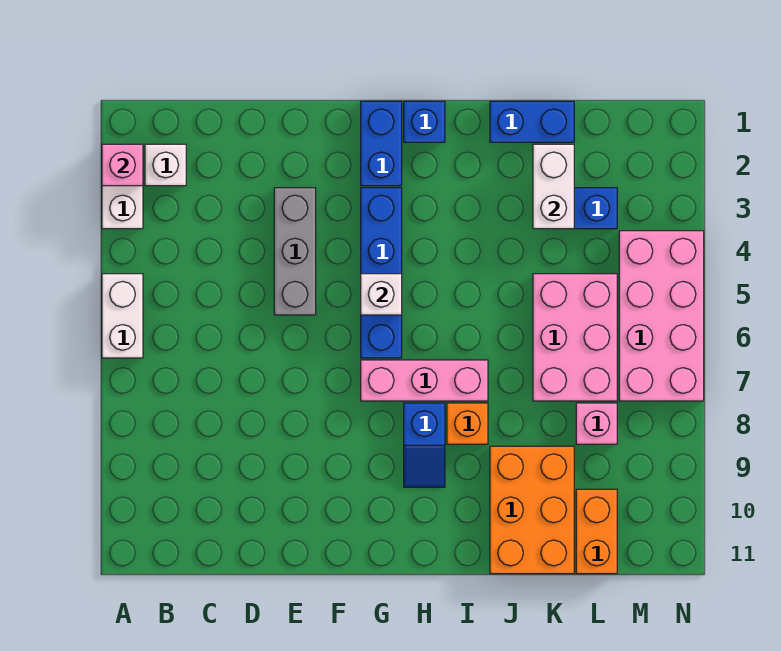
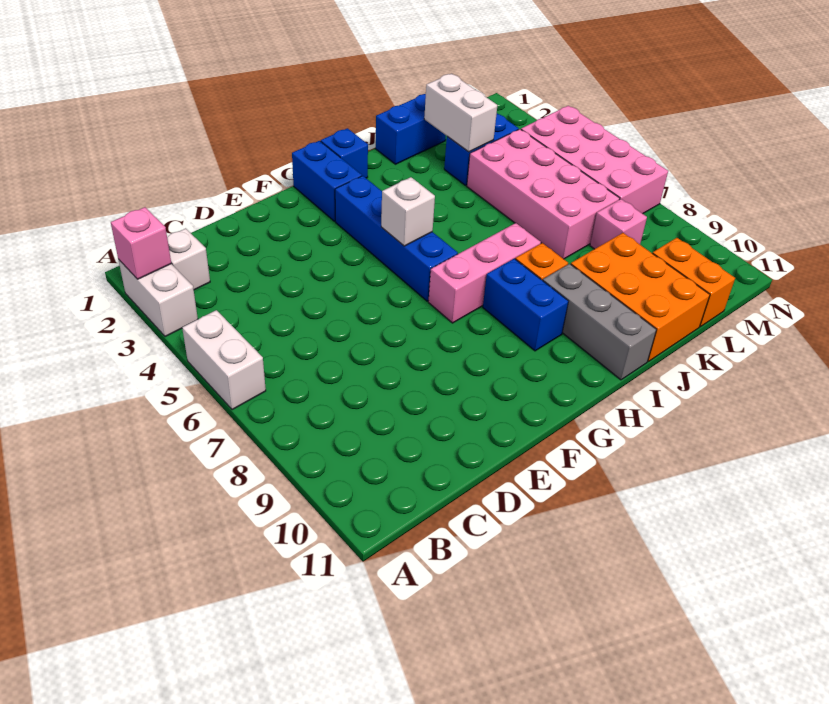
grey brick E3:E5 level 1 -> grey brick I9:I11 level 1
blue slope H8:H9 level 1 top 8 -> blue brick H8:H9 level 1
pink brick K5:L7 level 1 -> pink brick K4:L7 level 1

